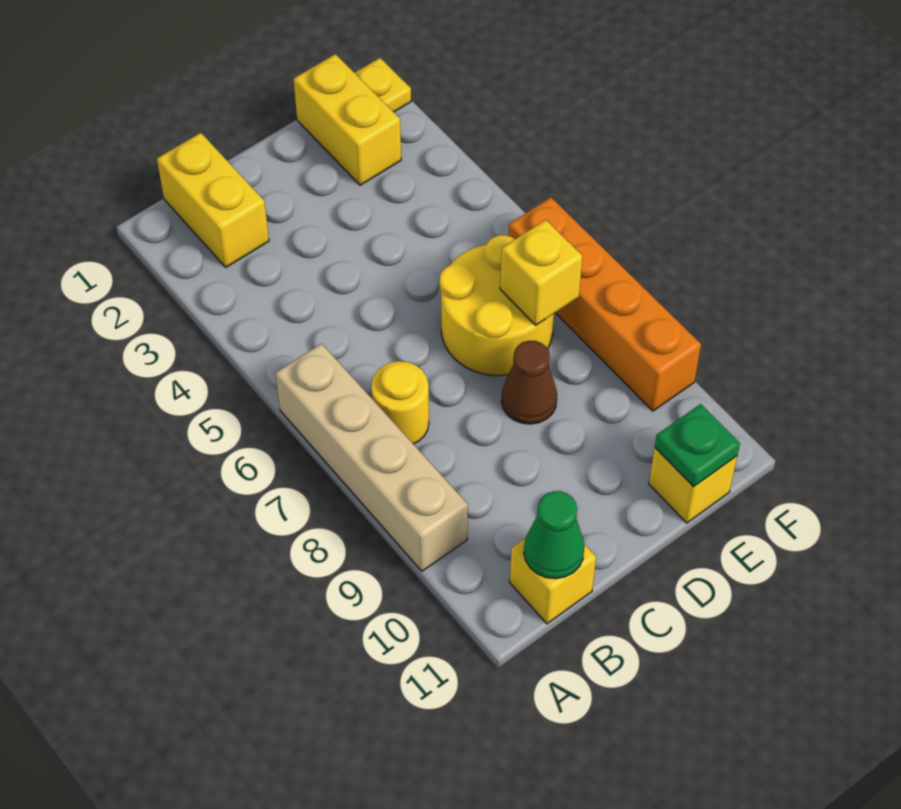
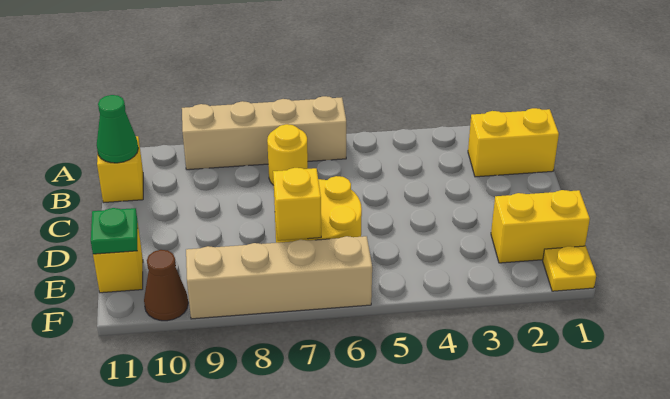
brown cone D8 level 1 -> brown cone F10 level 1
orange brick F6:F9 level 1 -> tan brick F6:F9 level 1

